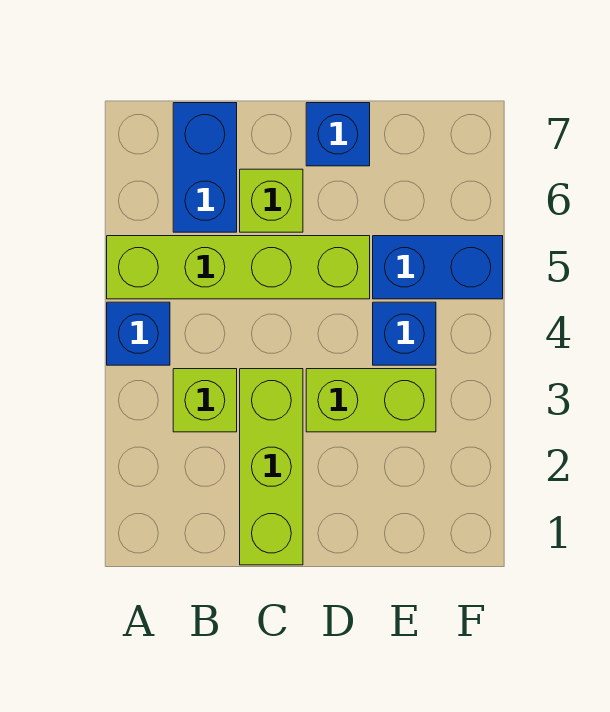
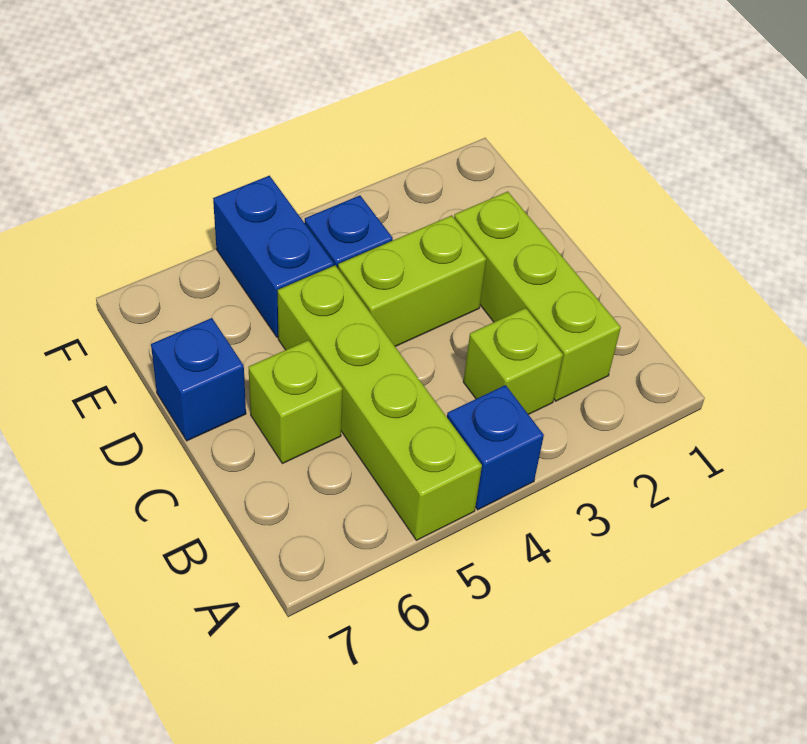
blue brick B6:B7 level 1 -> none
lime brick C1:C3 level 1 -> lime brick B2:D2 level 1
lime brick D3:E3 level 1 -> lime brick D3:D4 level 1

